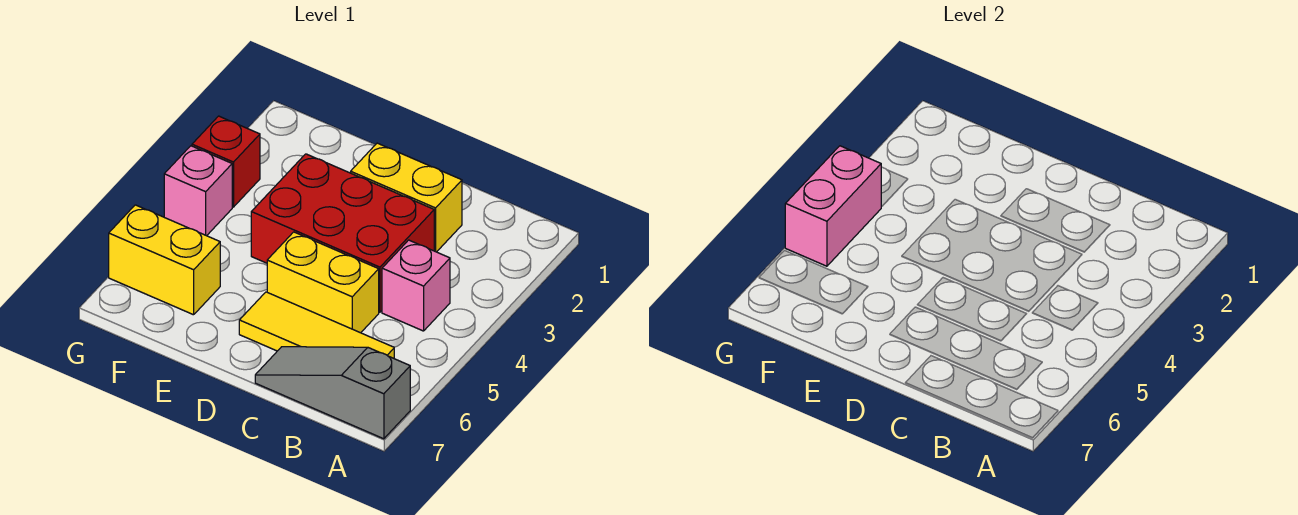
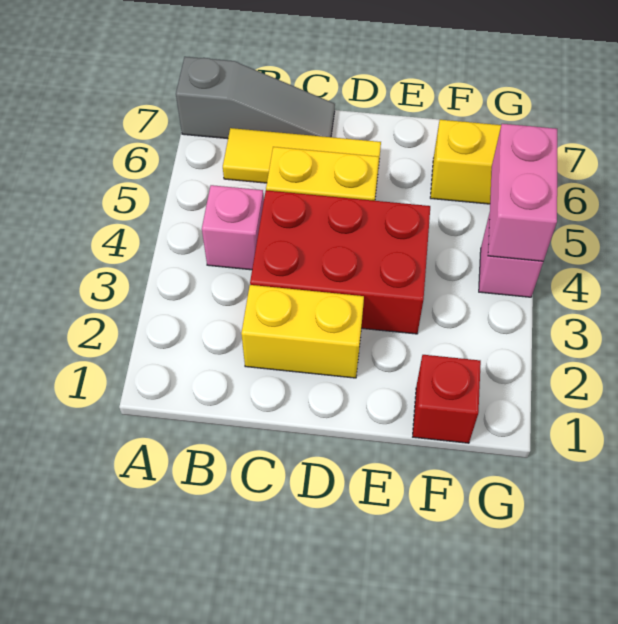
red brick G3 level 1 -> red brick F1 level 1

